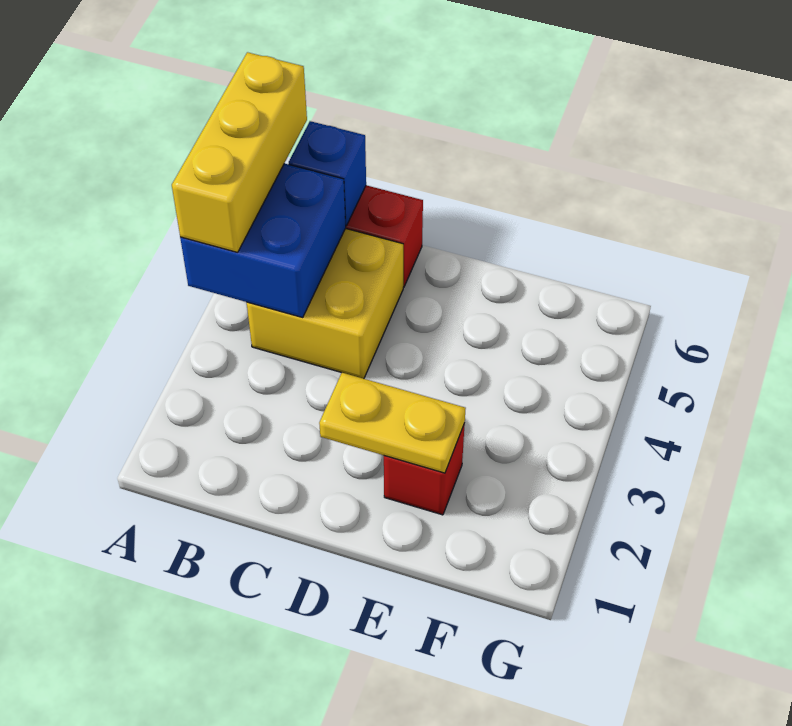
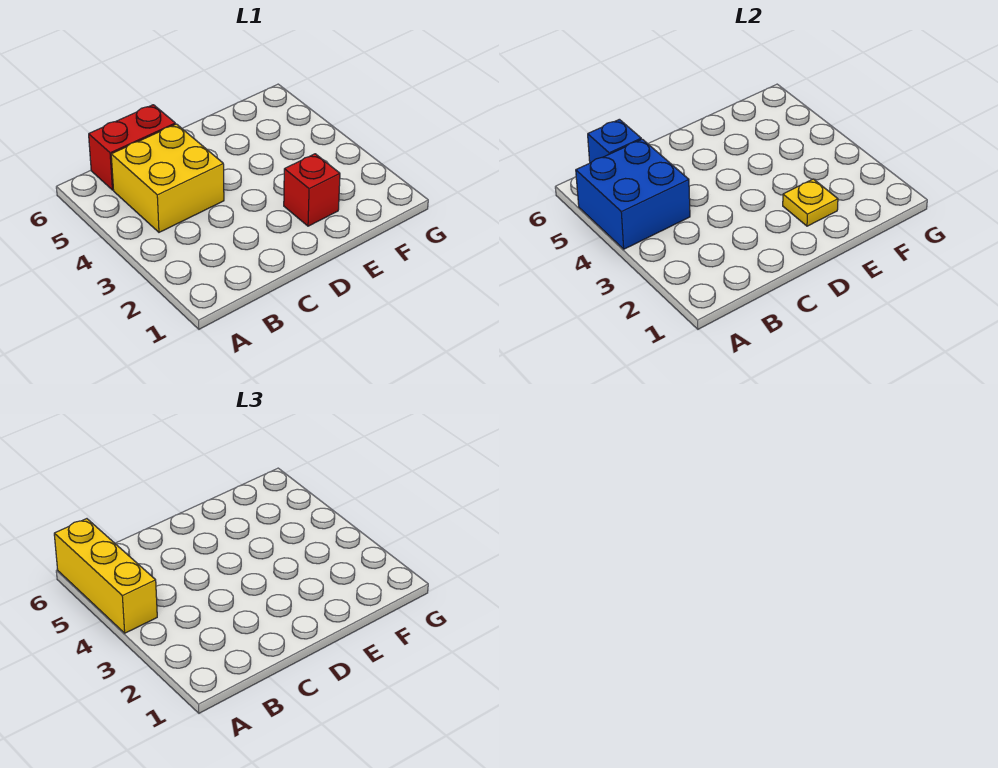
yellow plate D2:E2 level 2 -> yellow plate E2 level 2

